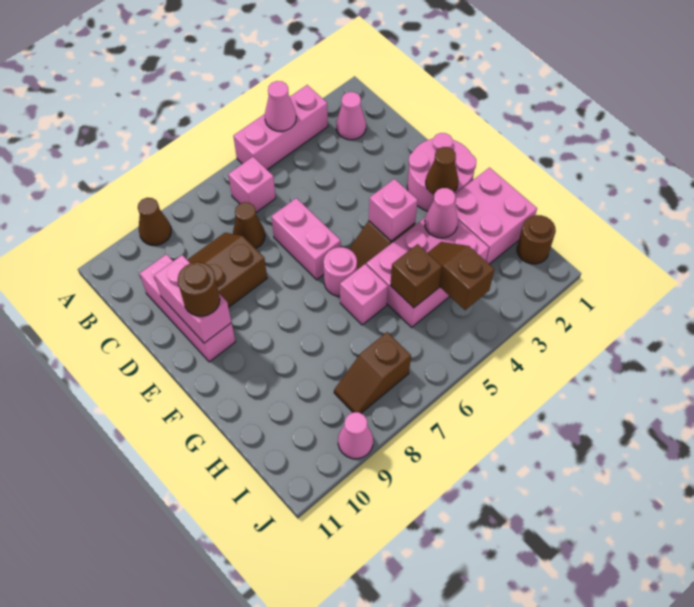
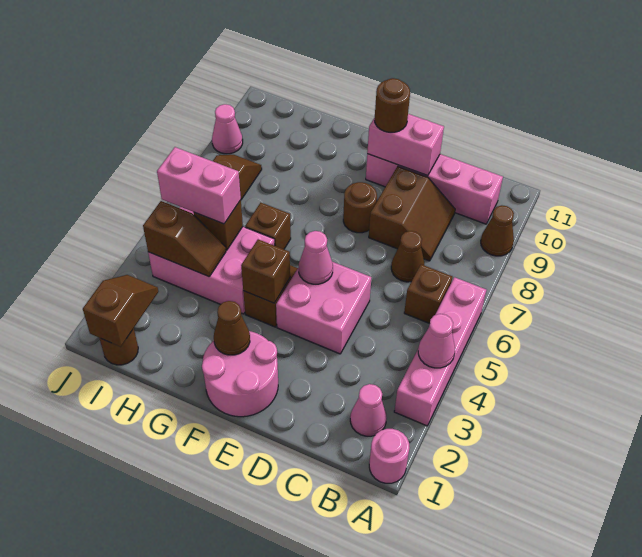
pink brick A3:A5 level 1 -> pink brick A3:A6 level 1
pink brick B6 level 1 -> brown brick B6 level 1
pink brick C10:E10 level 1 -> pink brick B10:E10 level 1
pink brick D6:E6 level 1 -> pink brick H5:I5 level 3
none -> brown round brick E8 level 1
pink brick F4 level 2 -> brown brick F4 level 2
pink round brick F6 level 1 -> pink round brick A1 level 1
pink brick G1:H2 level 1 -> pink brick D4:E5 level 1
pink brick G3:H5 level 1 -> pink brick G4:I5 level 1
pink cone G3 level 2 -> pink cone E5 level 2
pink brick G6 level 1 -> brown brick G6 level 1
none -> brown slope I1:I2 level 2 top 1

